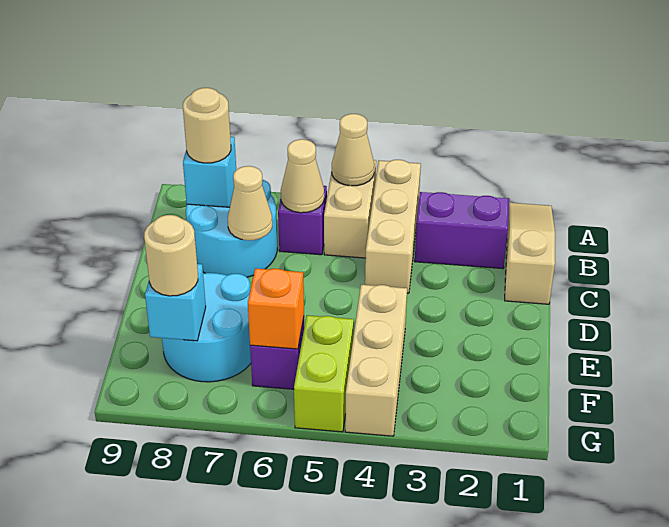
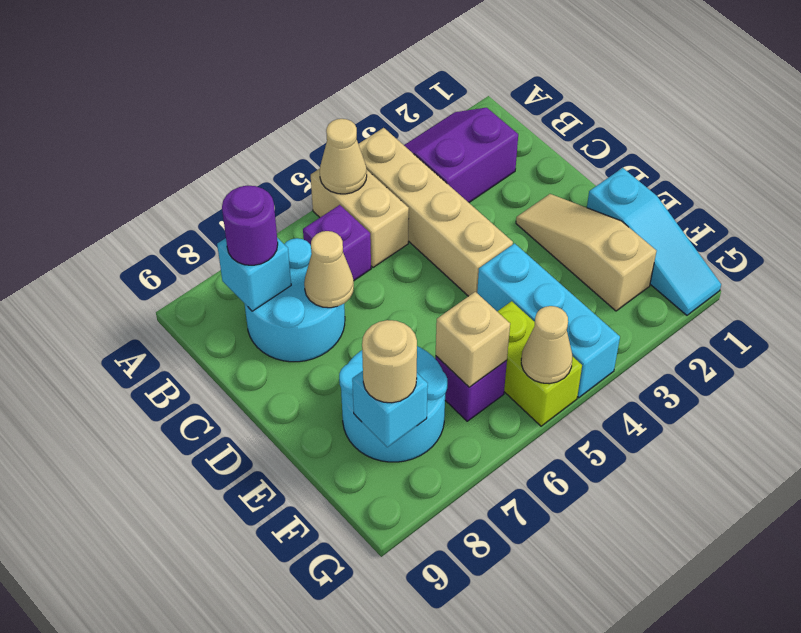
tan slope A1:C1 level 1 top C -> tan slope D2:F2 level 1 top F
tan brick A4:C4 level 1 -> tan brick A4:D4 level 1
tan cone B6 level 2 -> tan cone G5 level 2
tan round brick B8 level 3 -> purple round brick B8 level 3
none -> cyan slope E1:G1 level 1 top E
tan brick E4:G4 level 1 -> cyan brick E4:G4 level 1
orange brick F6 level 2 -> tan brick F6 level 2

